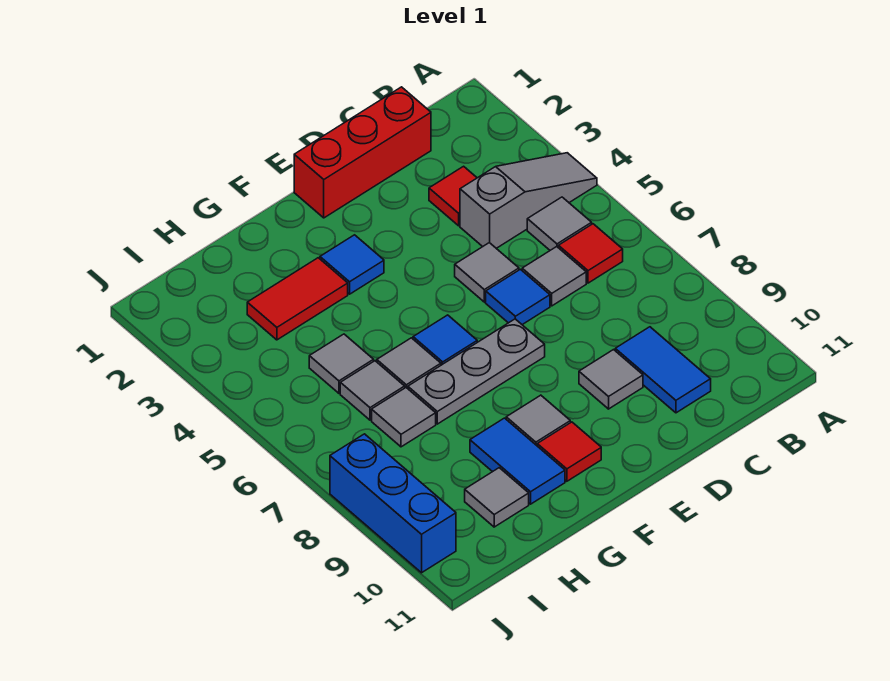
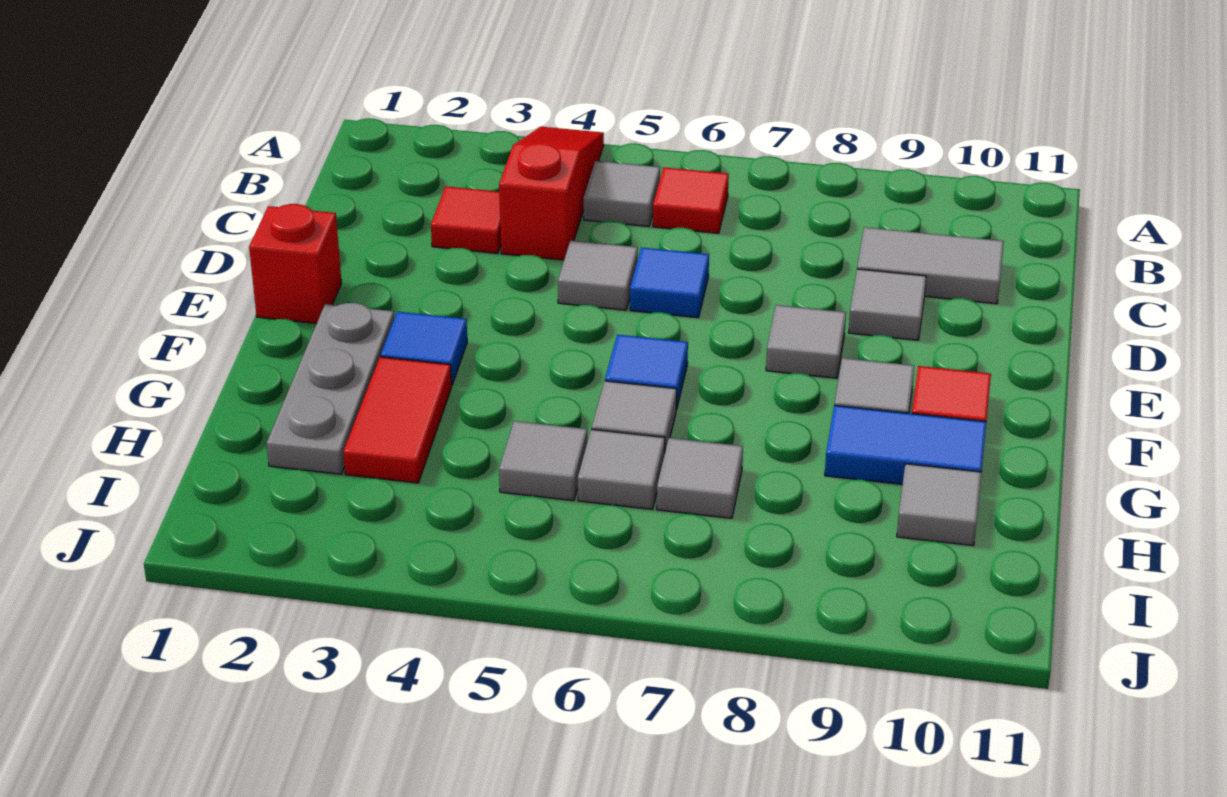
grey slope A4:C4 level 1 top C -> red slope A4:C4 level 1 top C
red brick C1:E1 level 1 -> red brick E1 level 1
grey tile C6 level 1 -> grey tile E8 level 1
blue tile C9:C10 level 1 -> grey tile C9:C10 level 1
grey plate E7:G7 level 1 -> grey plate F2:H2 level 1
blue brick J8:J10 level 1 -> none

